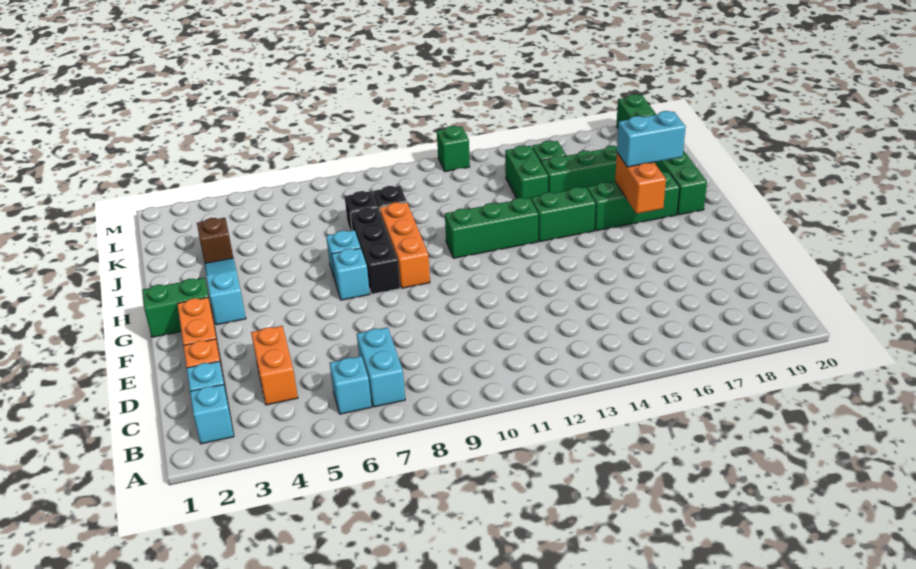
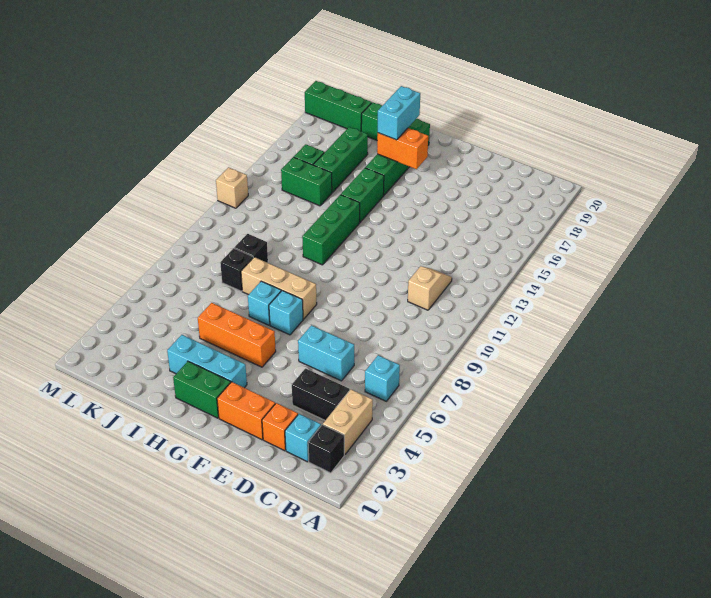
cyan brick B2 level 1 -> black brick B2 level 1
none -> tan brick B3:B4 level 1
cyan brick B7:C7 level 1 -> cyan brick D6:E6 level 1
orange brick C4:D4 level 1 -> black brick C4:D4 level 1
none -> tan slope C11:C12 level 1 top 11
green brick G1:G2 level 1 -> green brick G2:H2 level 1
cyan slope G3:I3 level 1 top G -> cyan brick G3:I3 level 1
black brick G8:I8 level 1 -> tan brick G8:I8 level 1
orange brick G9:I9 level 1 -> orange brick G5:I5 level 1
brown brick J3 level 1 -> none
green brick M12 level 1 -> tan brick M12 level 1

